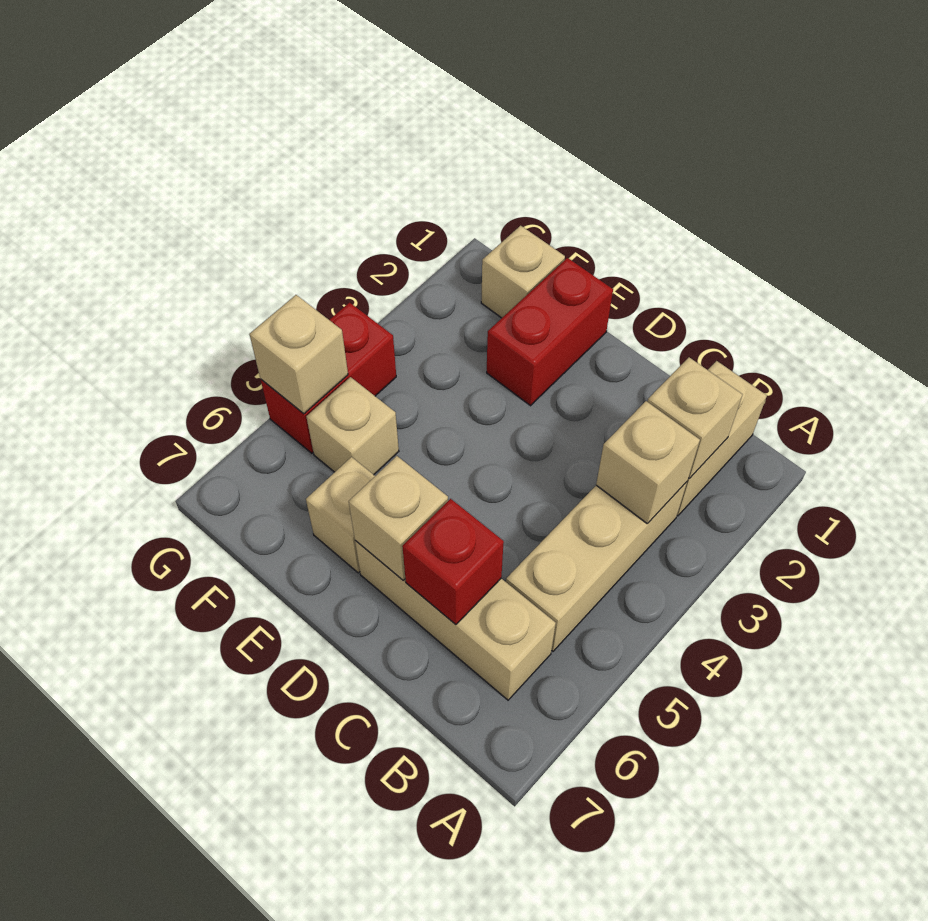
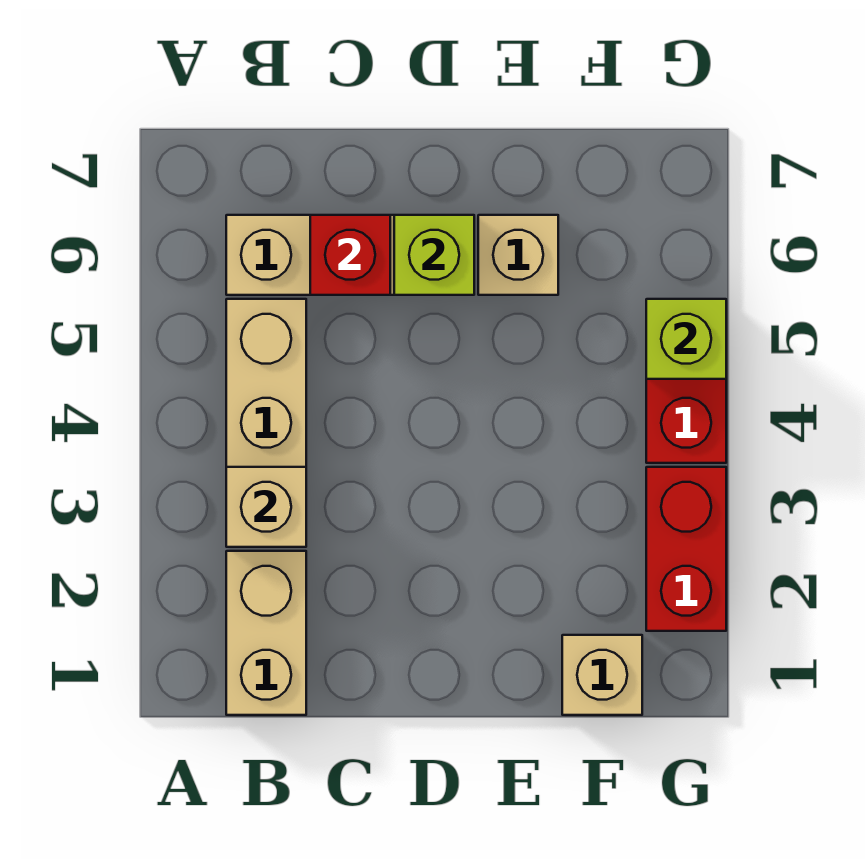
tan brick B2 level 2 -> none
tan brick D6 level 2 -> lime brick D6 level 2
red brick E1:E2 level 1 -> red brick G2:G3 level 1
tan brick F5 level 1 -> none
tan brick G5 level 2 -> lime brick G5 level 2

